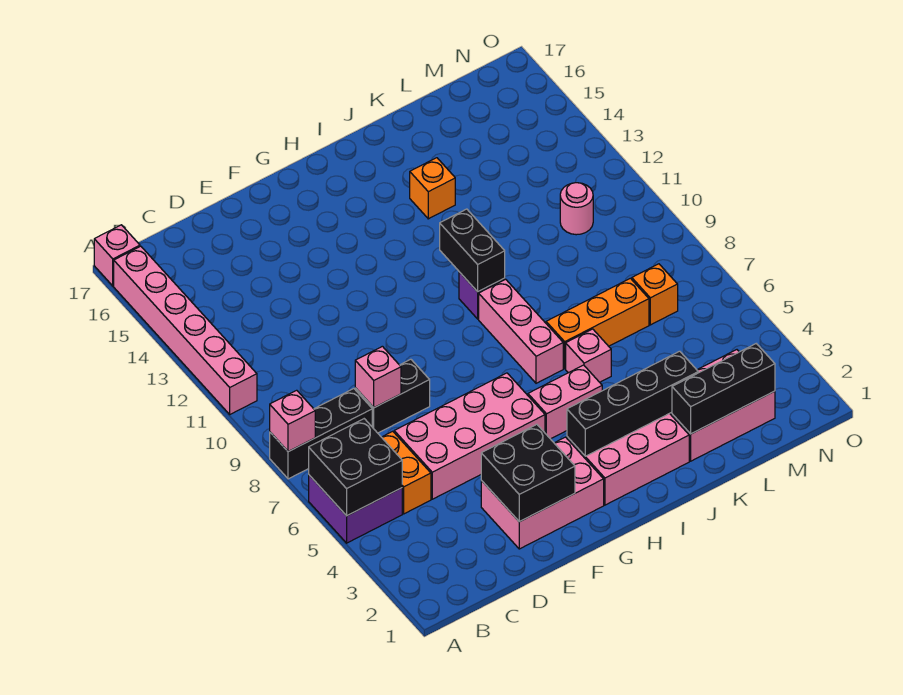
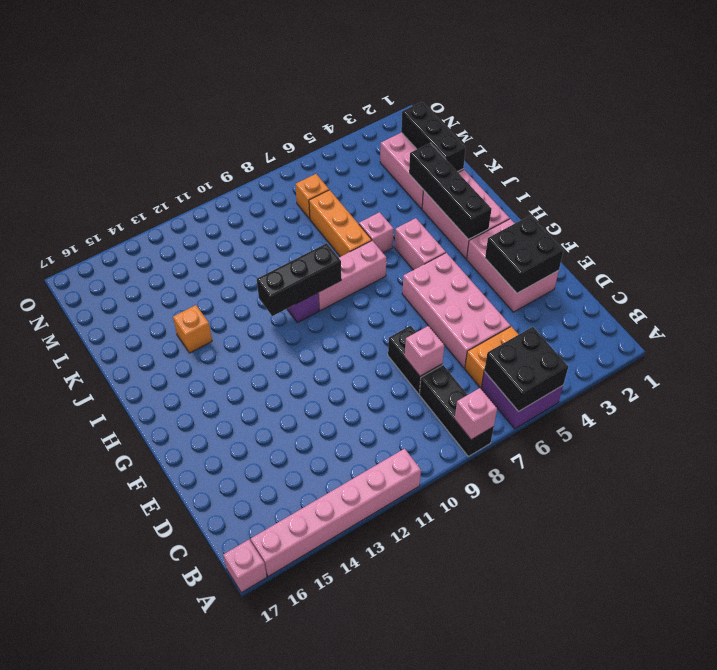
black brick I10:I11 level 2 -> black brick I9:I11 level 2
pink round brick M11 level 1 -> none

